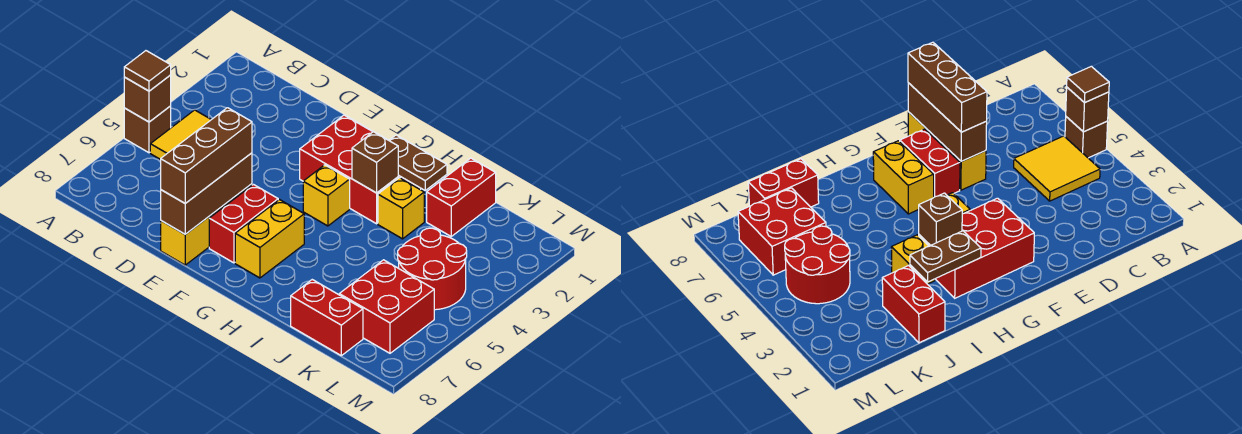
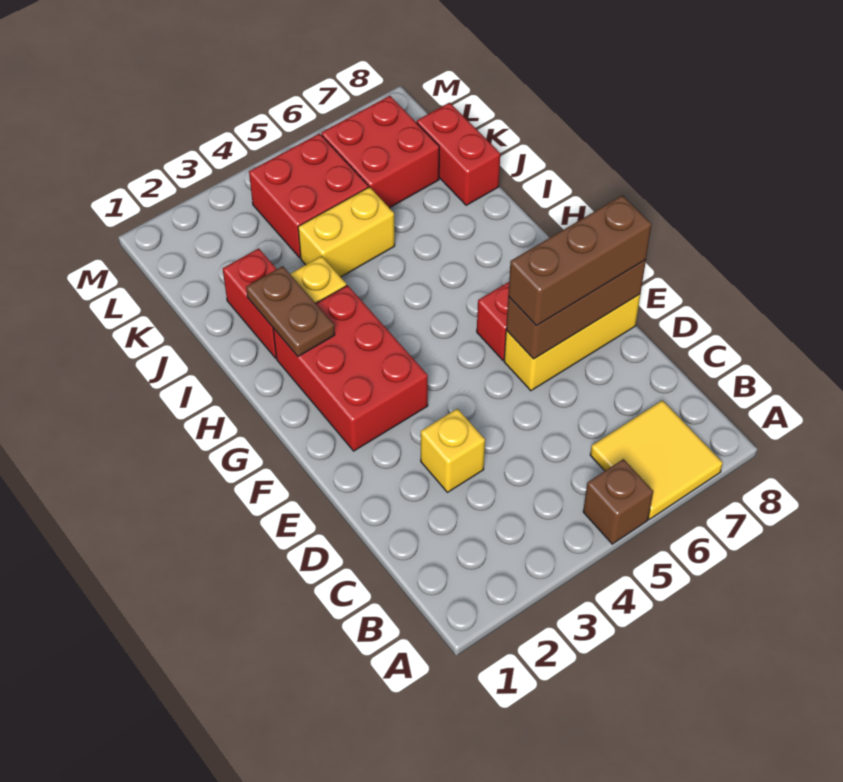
brown brick A5 level 2 -> none
brown tile A5 level 3 -> none
yellow tile B4:C5 level 1 -> yellow tile A6:B7 level 1
yellow brick G4 level 1 -> yellow brick D3 level 1
yellow brick G6:G7 level 1 -> yellow brick J4:J5 level 1
brown brick H3 level 2 -> none
red brick J1:J2 level 1 -> red brick I2:J2 level 1
red round brick K4:L5 level 1 -> red brick K4:L5 level 1

